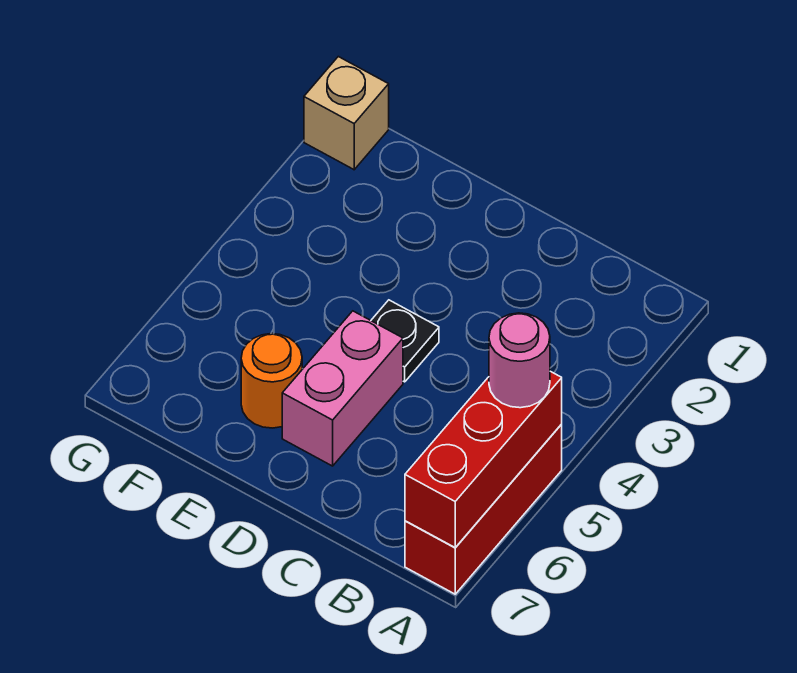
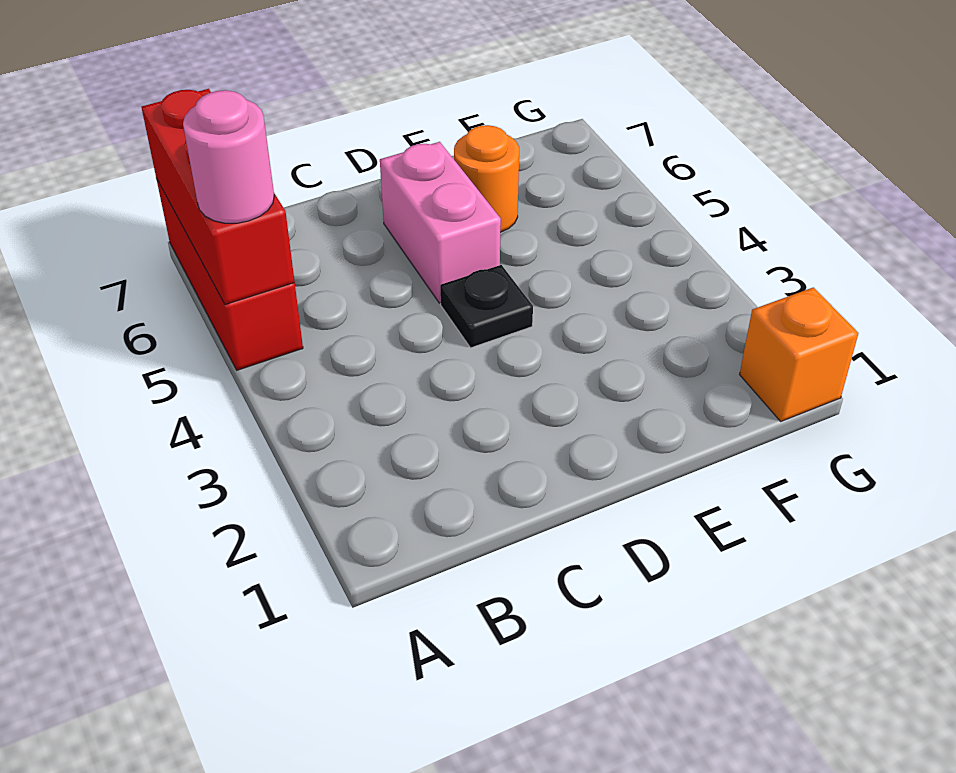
tan brick G1 level 1 -> orange brick G1 level 1

